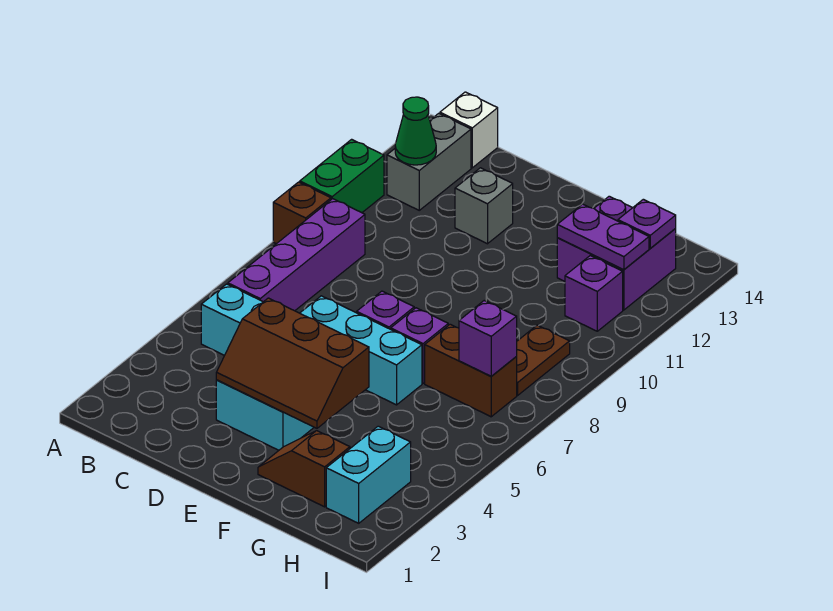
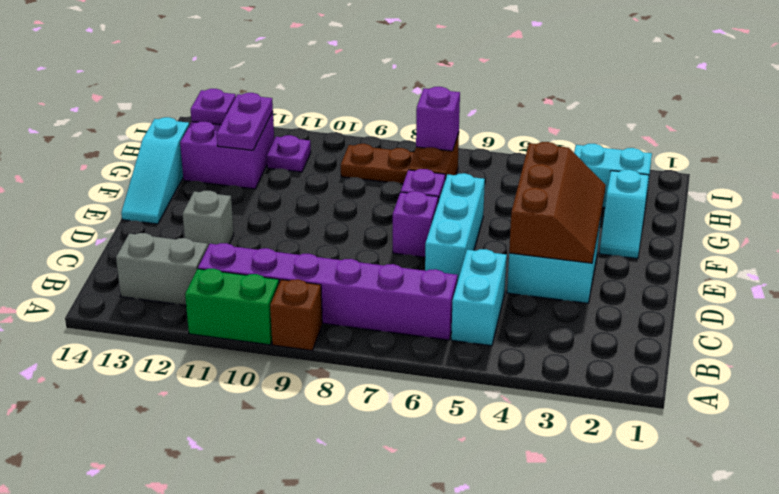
purple brick B6:B9 level 1 -> purple brick B6:B11 level 1
green cone B12 level 2 -> none
white brick B14 level 1 -> none
none -> cyan slope E14:G14 level 1 top G
brown slope F2:G2 level 1 top G -> cyan slope F2:G2 level 1 top G
purple brick H11 level 1 -> purple plate H11 level 1

